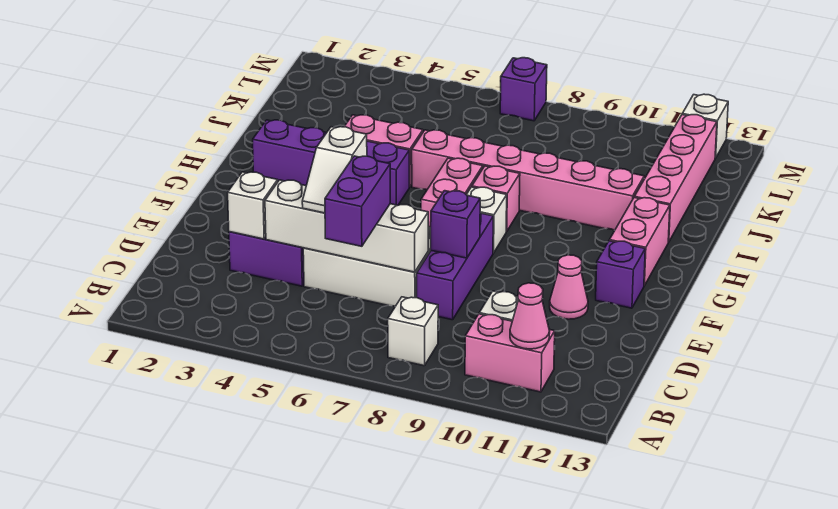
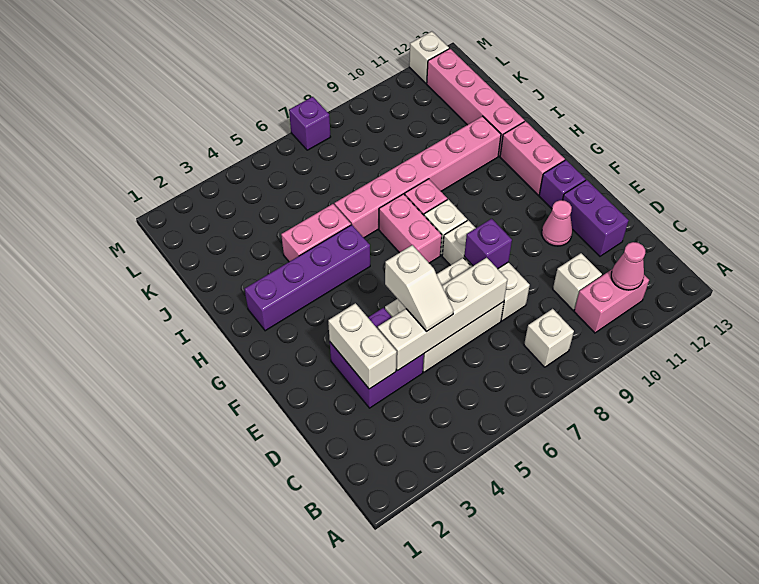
purple brick C6:D6 level 3 -> purple brick D12:E12 level 1
white brick D3 level 2 -> white brick D3:E3 level 2
purple brick D8:F8 level 1 -> white brick D8:F8 level 1

